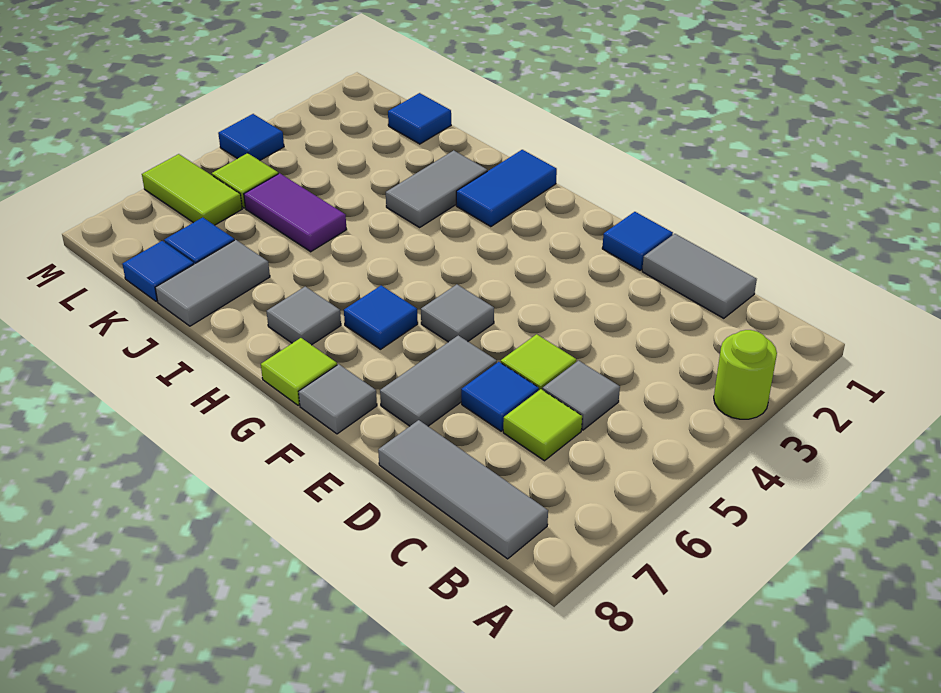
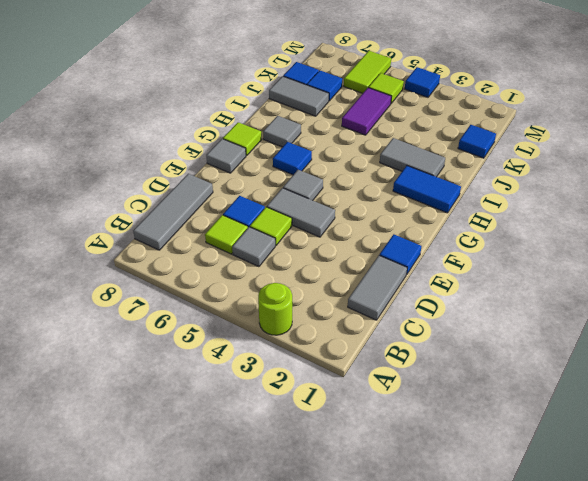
grey tile E6:E7 level 1 -> grey tile E4:E5 level 1

